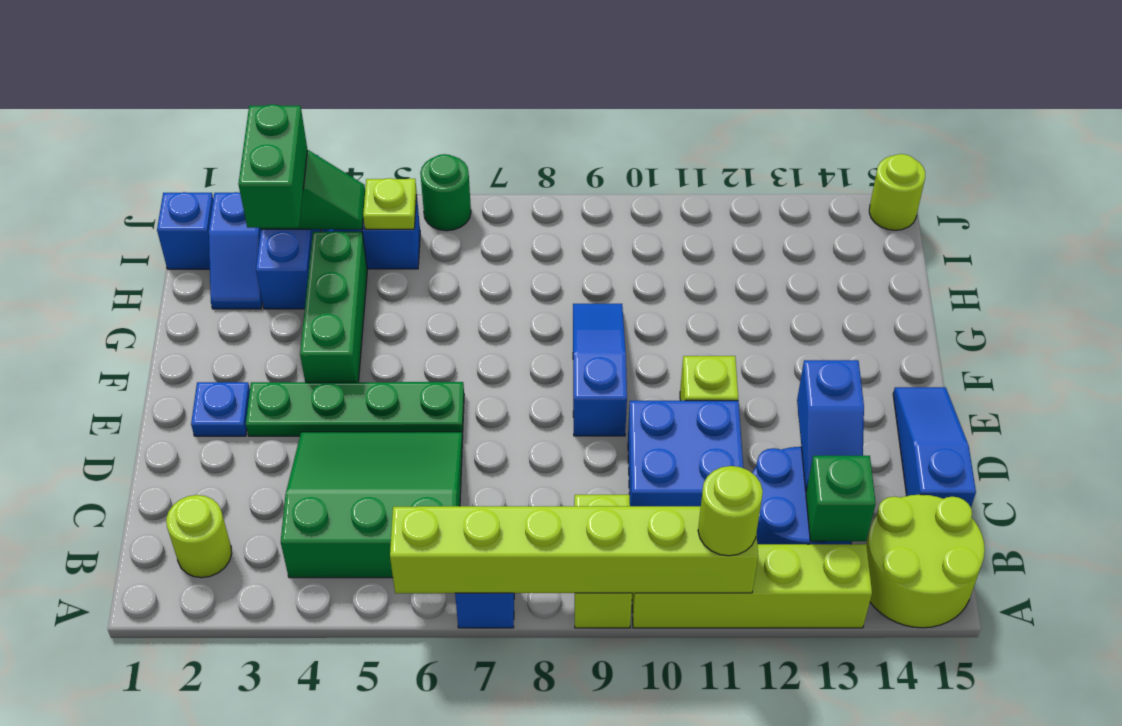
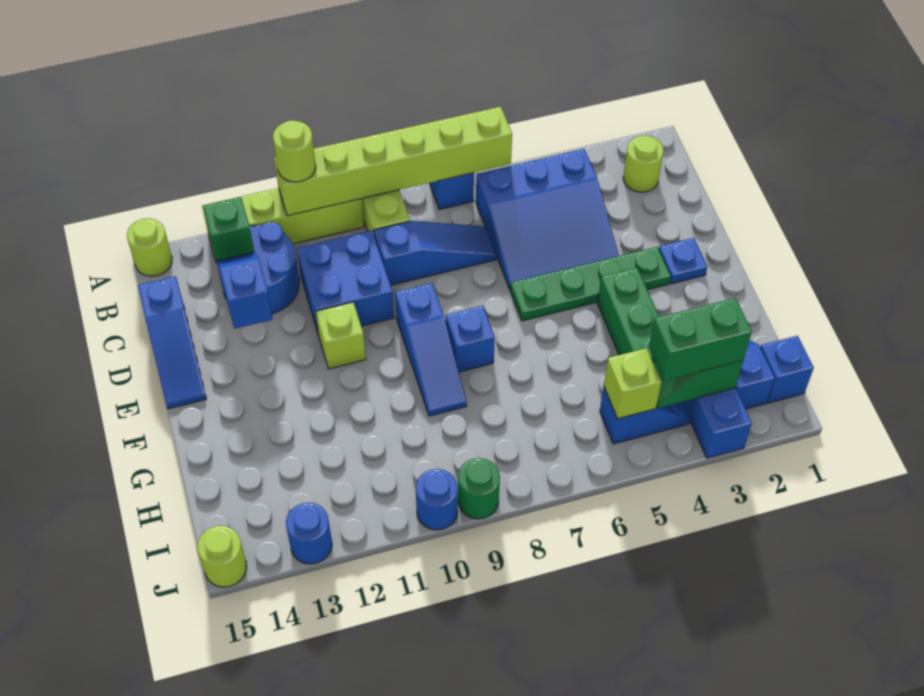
lime round brick A14:B15 level 1 -> lime round brick A15 level 1
green slope B4:D6 level 1 top B -> blue slope B4:D6 level 1 top B
none -> blue slope C7:C9 level 1 top 9
none -> blue brick F8 level 1
green brick H3:I3 level 3 -> green brick I3:I4 level 3
lime plate I5 level 2 -> lime brick I5 level 2
green round brick J6 level 1 -> green round brick J9 level 1
none -> blue round brick J10 level 1
none -> blue round brick J13 level 1

